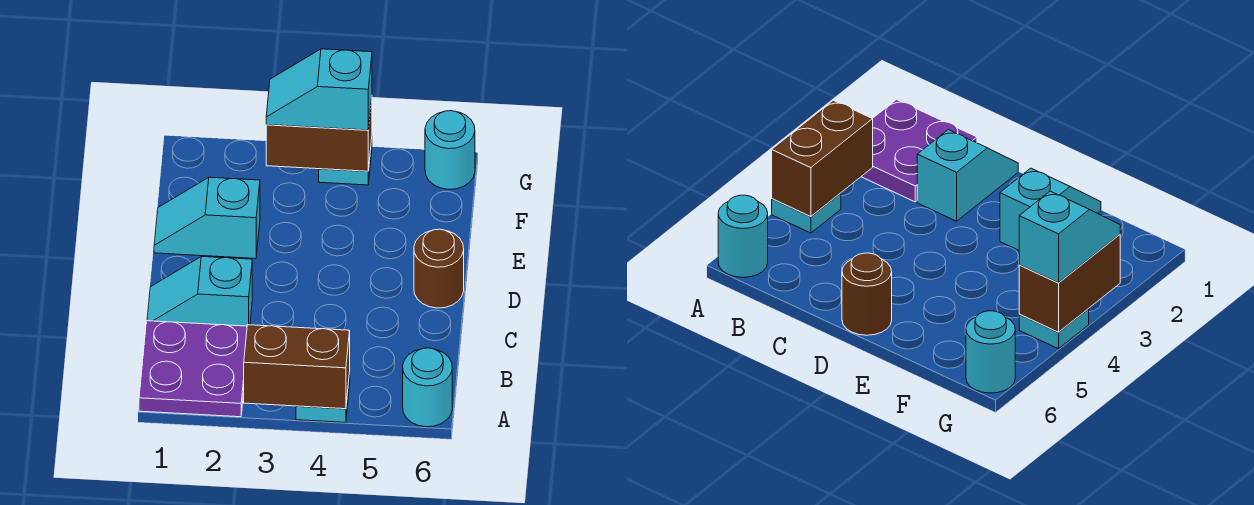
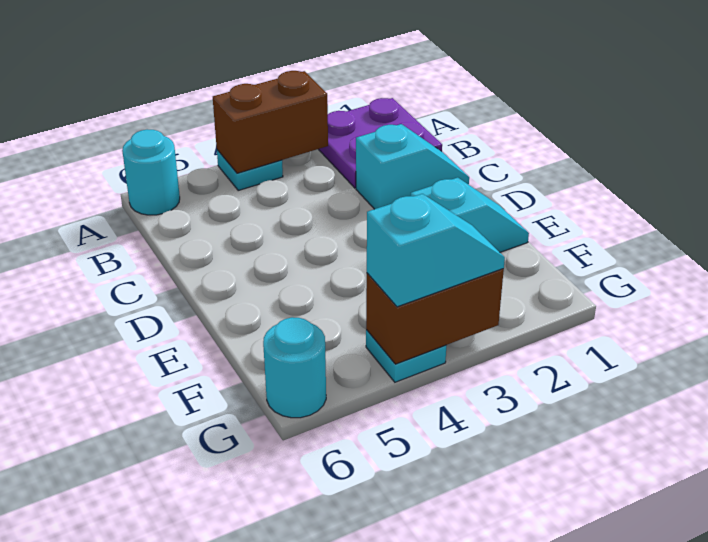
brown round brick D6 level 1 -> none

